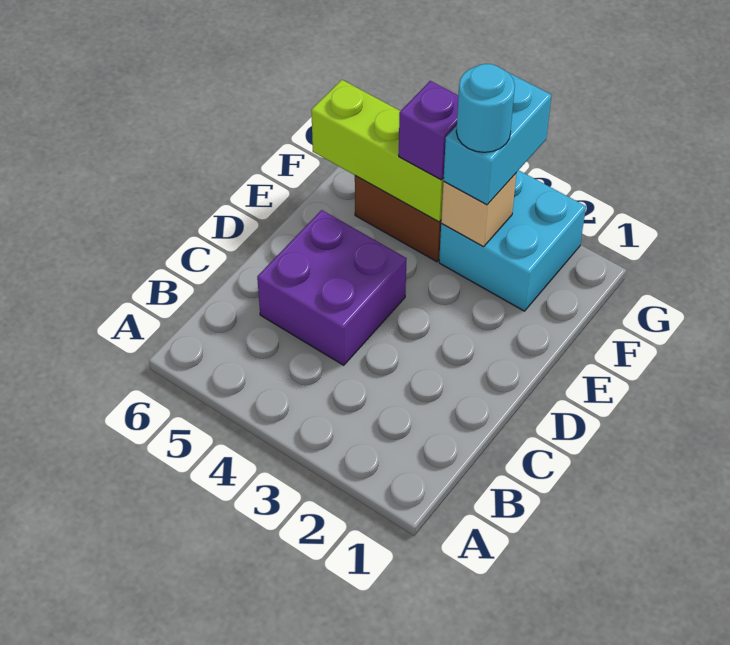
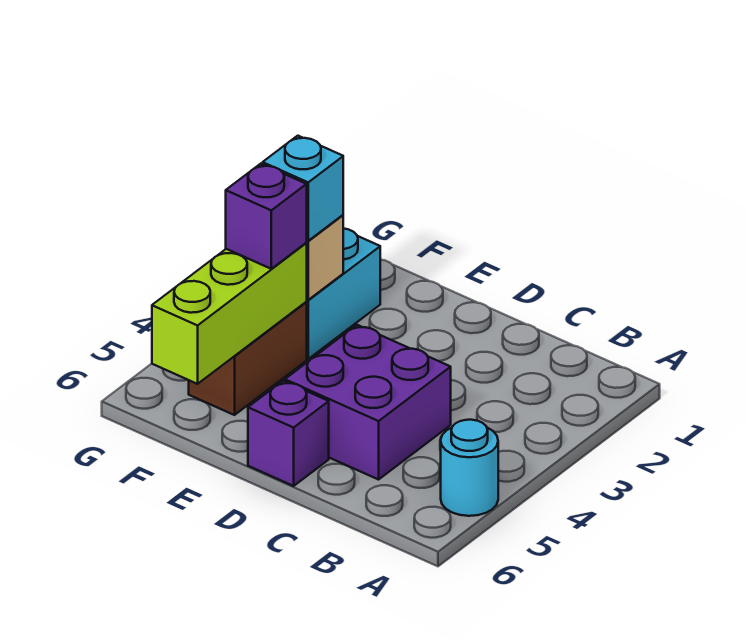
none -> purple brick D6 level 1
cyan brick F3:G3 level 3 -> cyan brick F3 level 3
cyan round brick F3 level 4 -> cyan round brick A5 level 1

